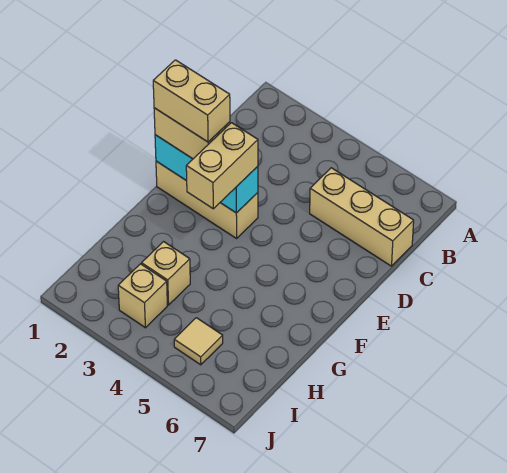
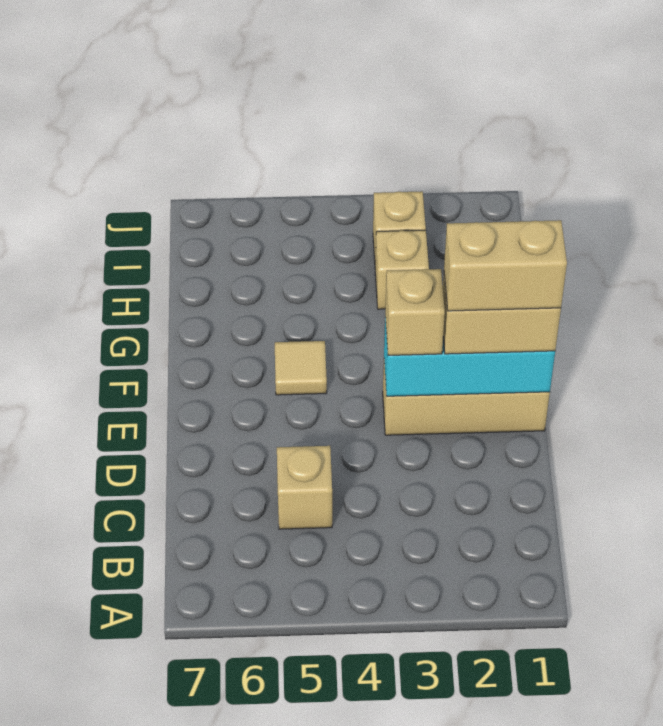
tan brick C5:C7 level 1 -> tan brick C5 level 1
tan brick E3:F3 level 3 -> tan brick E3 level 3
tan tile I5 level 1 -> tan tile F5 level 1

